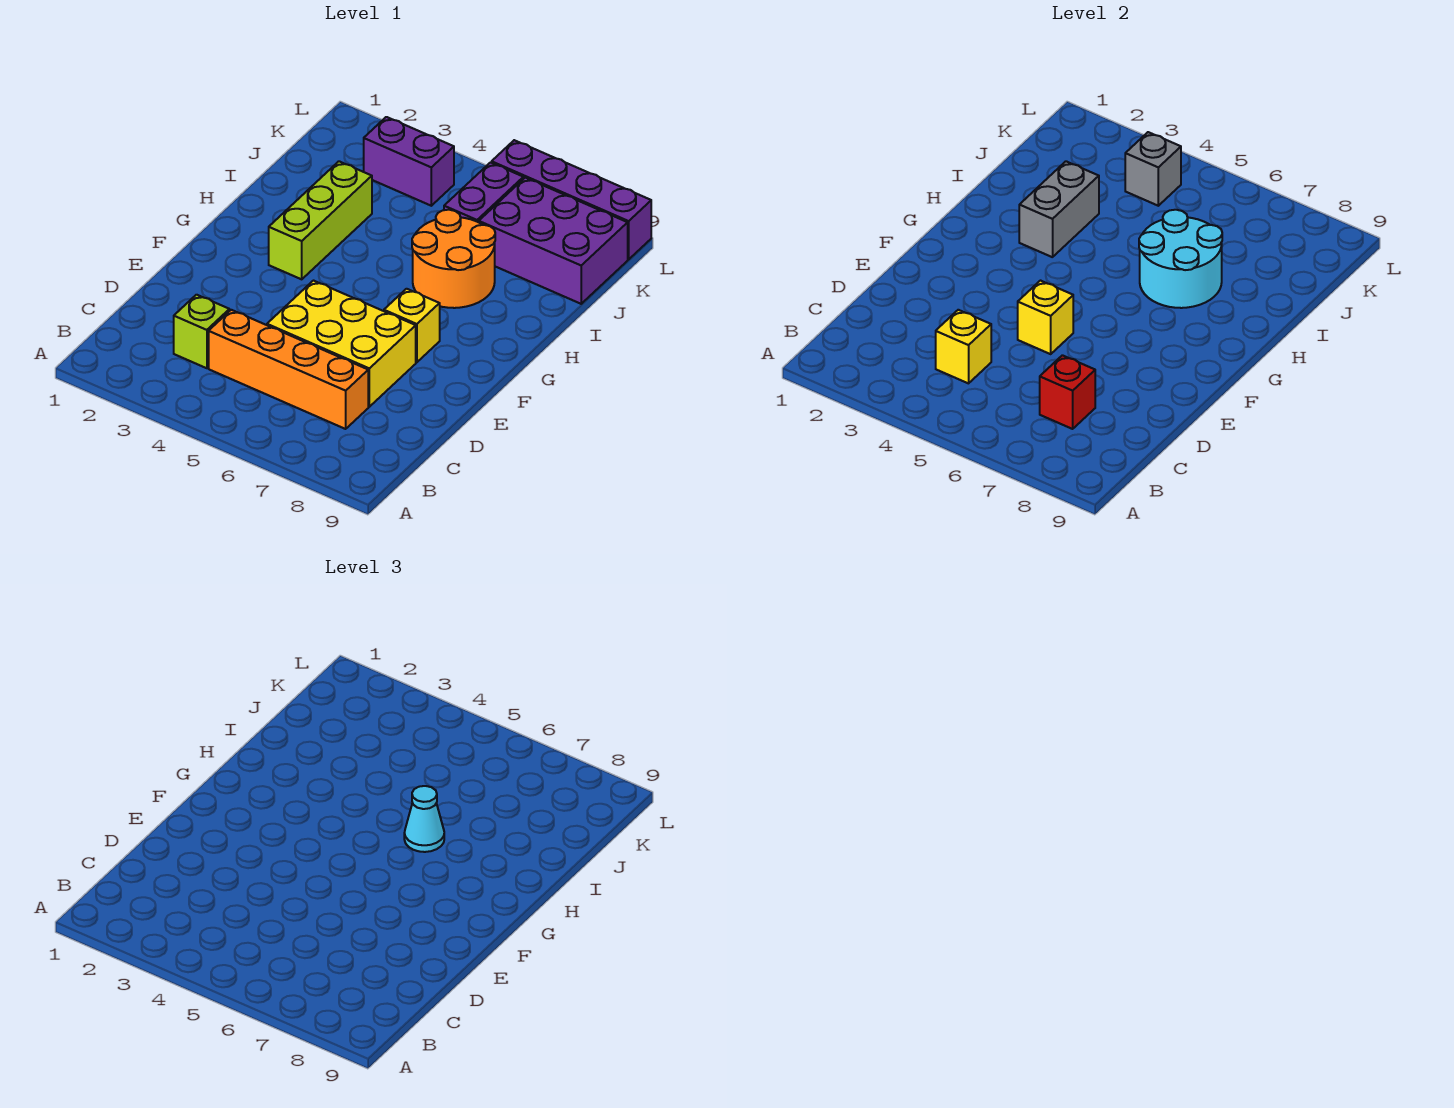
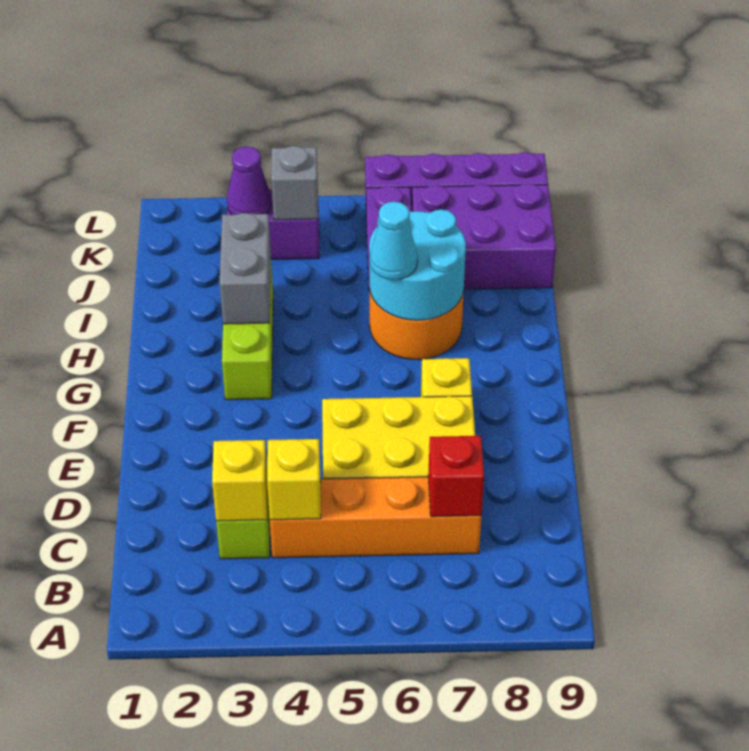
yellow brick E5 level 2 -> yellow brick C3 level 2
none -> purple cone K3 level 2

